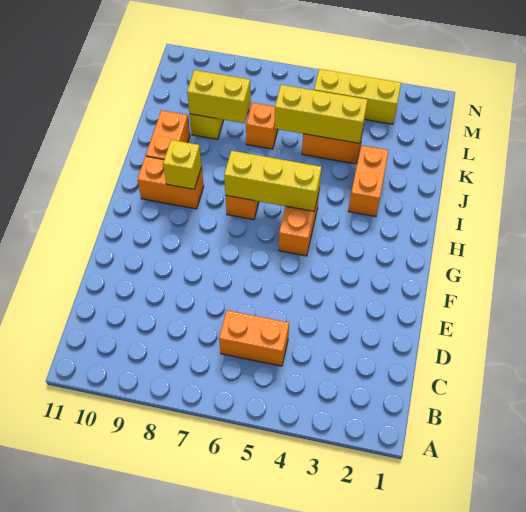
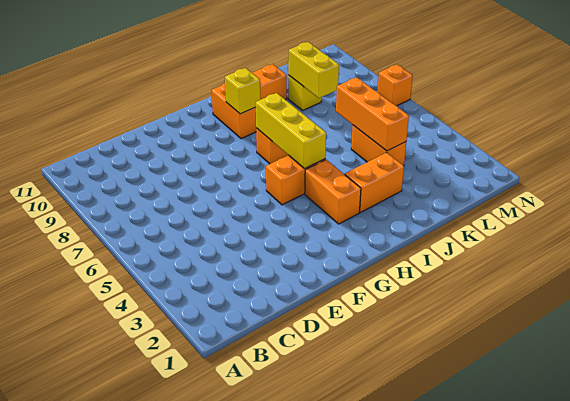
orange brick C5:C6 level 1 -> orange brick H3:H4 level 1
yellow brick K4:K6 level 2 -> orange brick K4:K6 level 2
orange brick K7 level 1 -> orange brick N7 level 1
yellow brick M3:M5 level 1 -> none

